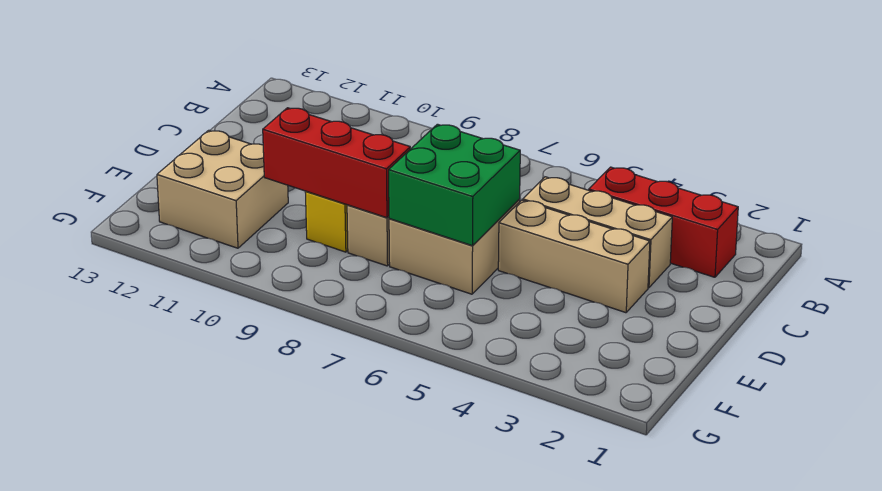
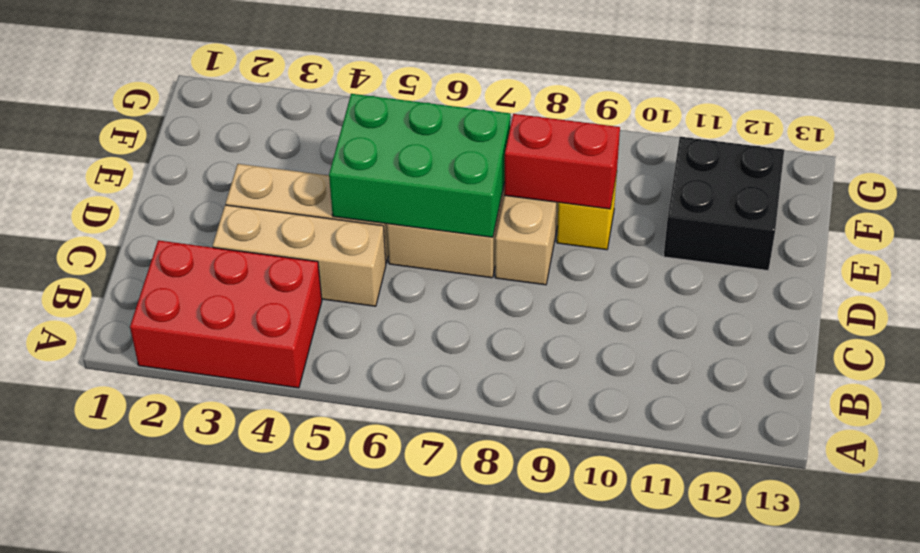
red brick B2:B4 level 1 -> red brick A2:B4 level 1
green brick D6:E7 level 2 -> green brick D5:E7 level 2
red brick E8:E10 level 2 -> red brick E8:E9 level 2
tan brick E11:F12 level 1 -> black brick E11:F12 level 1

